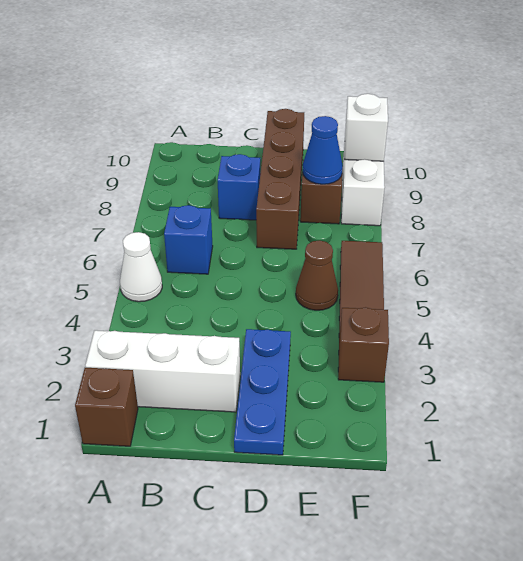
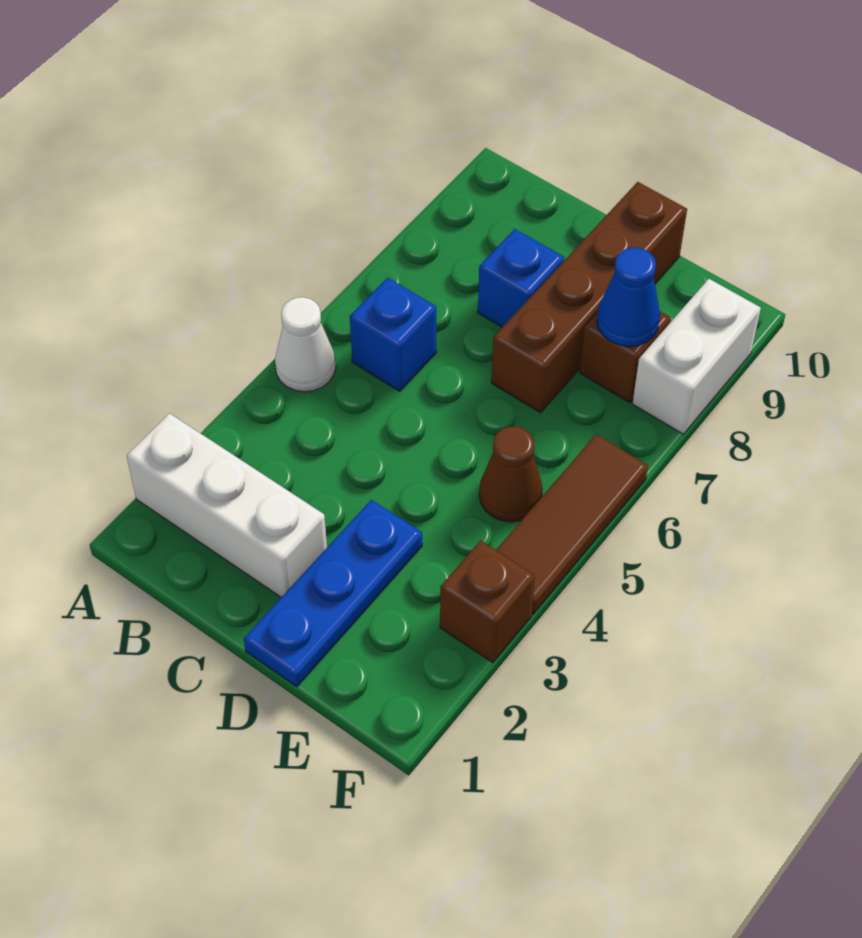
brown brick A1 level 1 -> none
white brick F9 level 2 -> none

